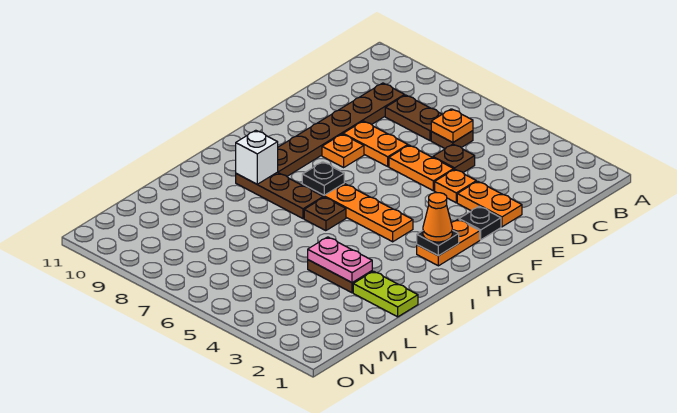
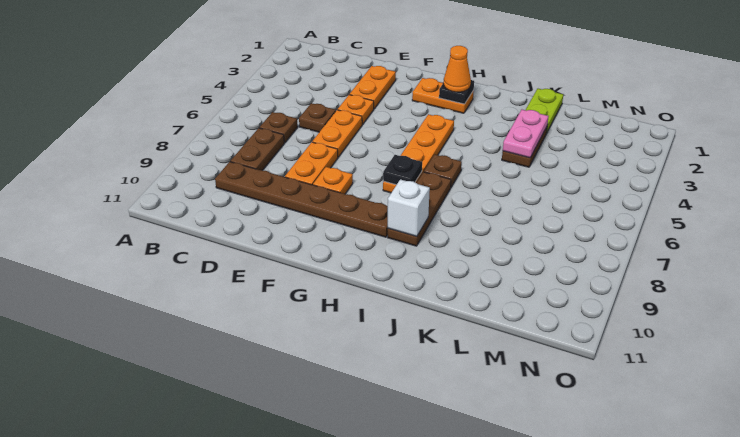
orange plate C6 level 2 -> none
black plate F2 level 1 -> none

